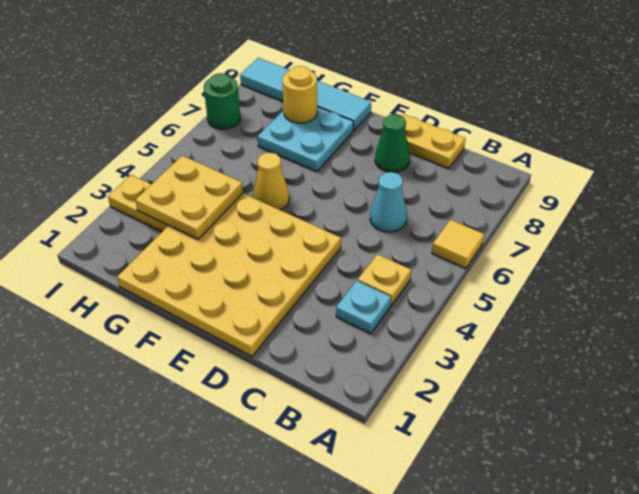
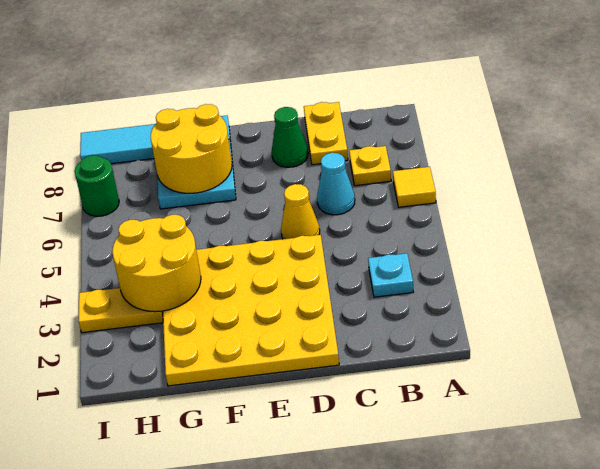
yellow plate B4 level 1 -> yellow plate B7 level 1
yellow plate C9:D9 level 1 -> yellow plate C8:C9 level 1
yellow cone F5 level 1 -> yellow cone D5 level 1
yellow plate G3:H4 level 2 -> yellow round brick G3:H4 level 2
yellow round brick G8 level 2 -> yellow round brick F7:G8 level 2

